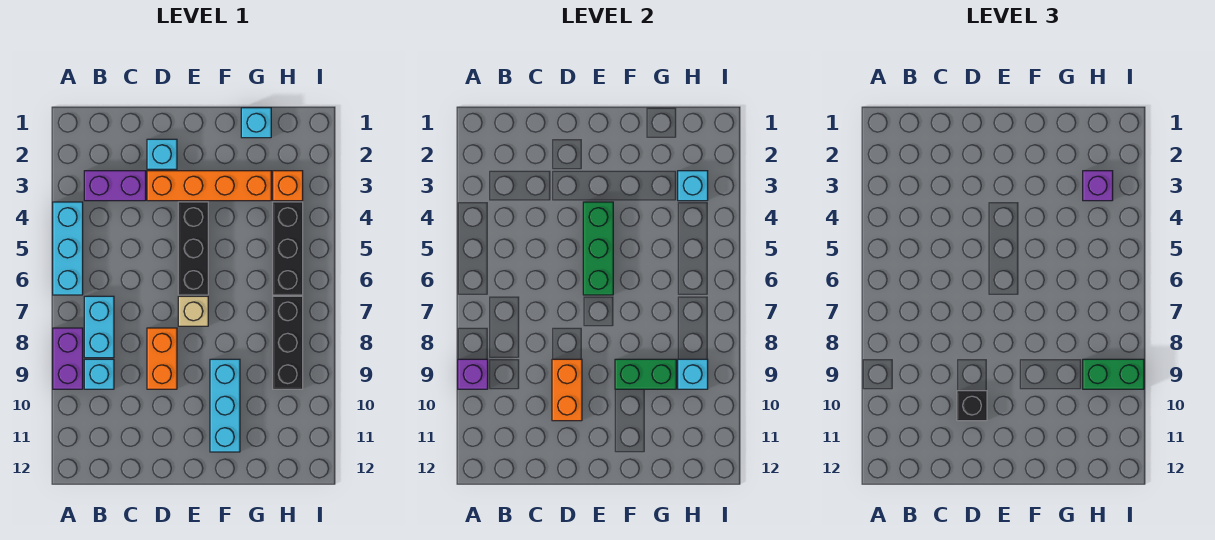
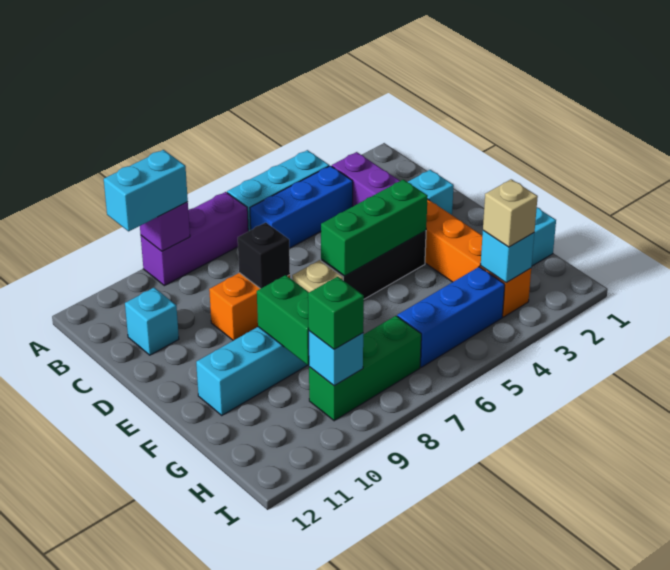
purple brick A8:A9 level 1 -> purple brick A7:A9 level 1
none -> blue brick B4:B6 level 1
cyan brick B7:B8 level 1 -> cyan brick A9:A10 level 3
cyan brick B9 level 1 -> cyan brick C11 level 1
orange brick D9:D10 level 2 -> none
black brick D10 level 3 -> black brick D8 level 2
purple brick H3 level 3 -> tan brick H3 level 3
black brick H4:H6 level 1 -> blue brick H4:H6 level 1
black brick H7:H9 level 1 -> green brick H7:H9 level 1
green brick H9:I9 level 3 -> green brick H9 level 3

